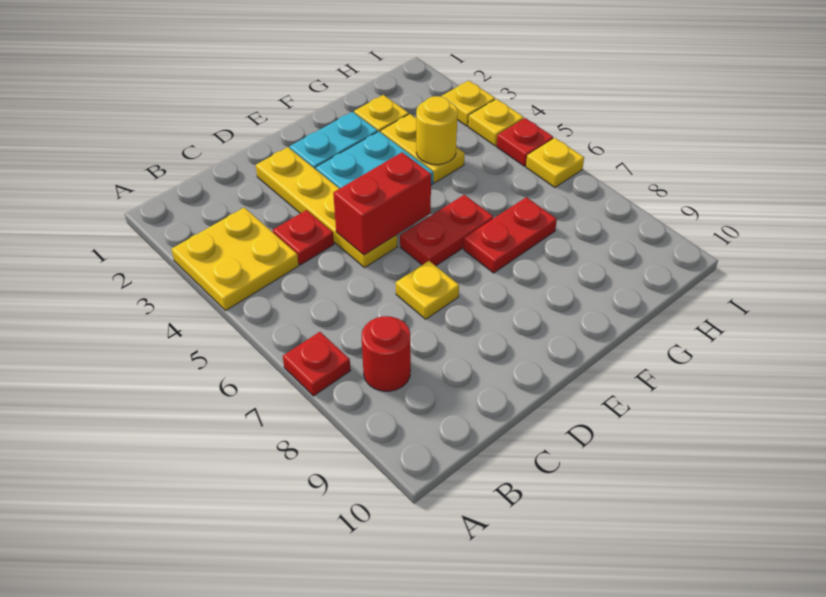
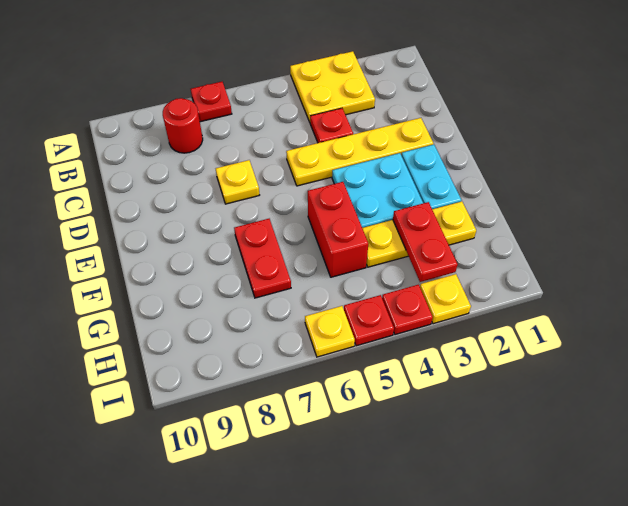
red brick D5:E5 level 2 -> red brick F5:G5 level 1
red plate E6:F6 level 1 -> red plate G3:H3 level 2
yellow round brick G4 level 2 -> none
yellow plate I4 level 1 -> red plate I4 level 1

